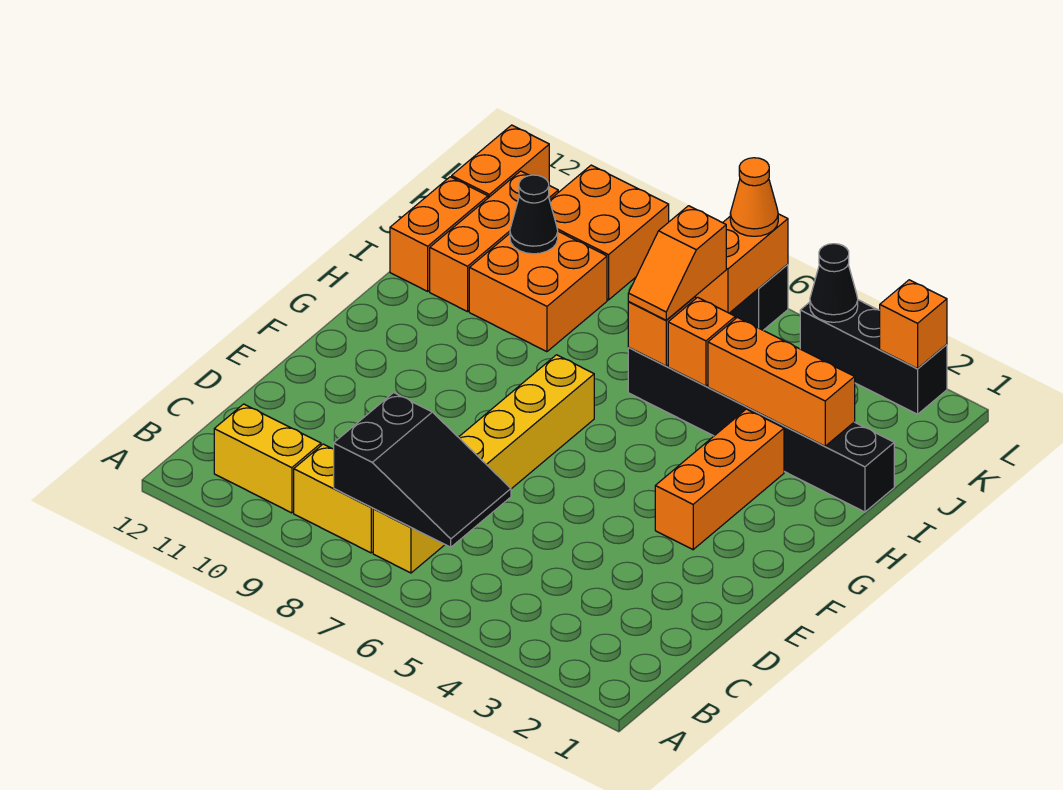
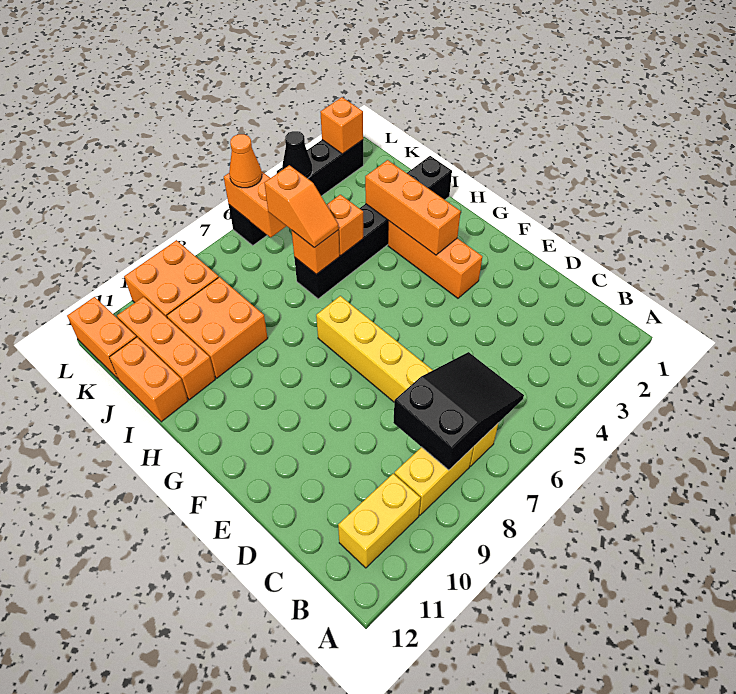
orange brick I2:I4 level 2 -> orange brick G3:I3 level 2
black cone J10 level 2 -> none

